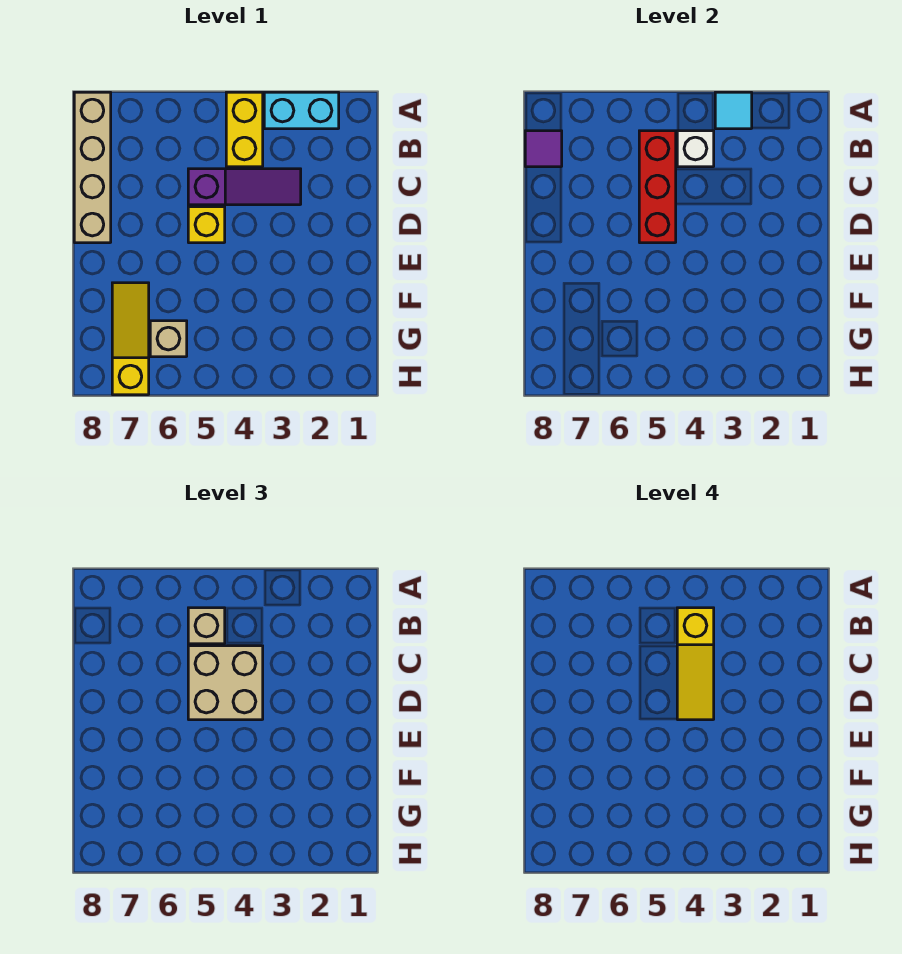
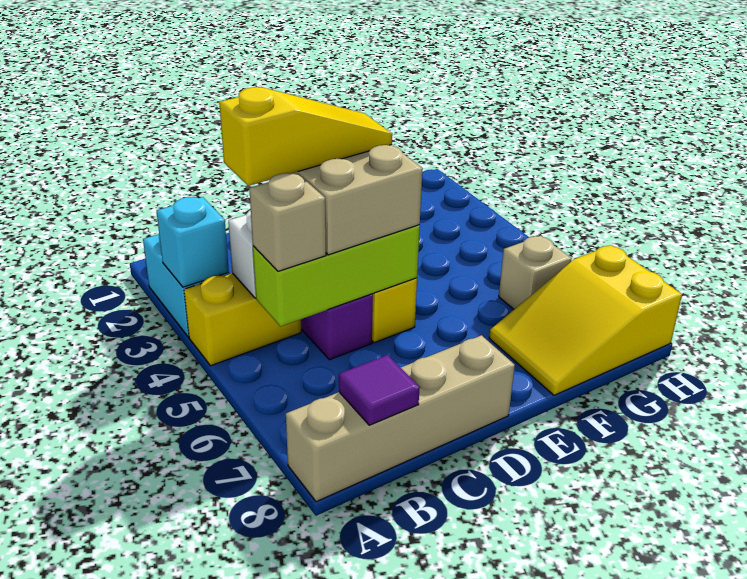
cyan tile A3 level 2 -> cyan brick A3 level 2
red brick B5:D5 level 2 -> lime brick B5:D5 level 2
yellow slope F7:H7 level 1 top H -> yellow slope F7:H8 level 1 top H

